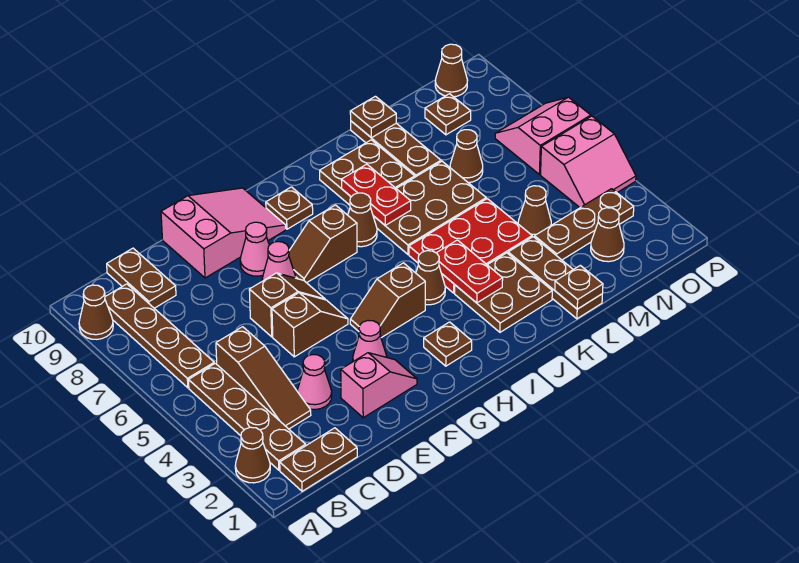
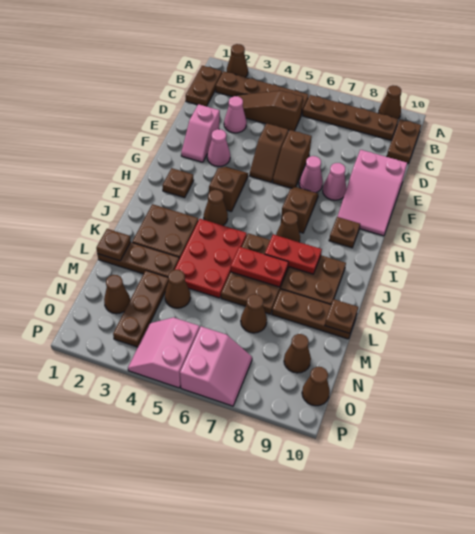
brown plate C9:C10 level 1 -> brown plate B10:C10 level 1
red plate J3:J4 level 2 -> red plate K6:K7 level 2
brown plate N9 level 1 -> brown cone N9 level 1

